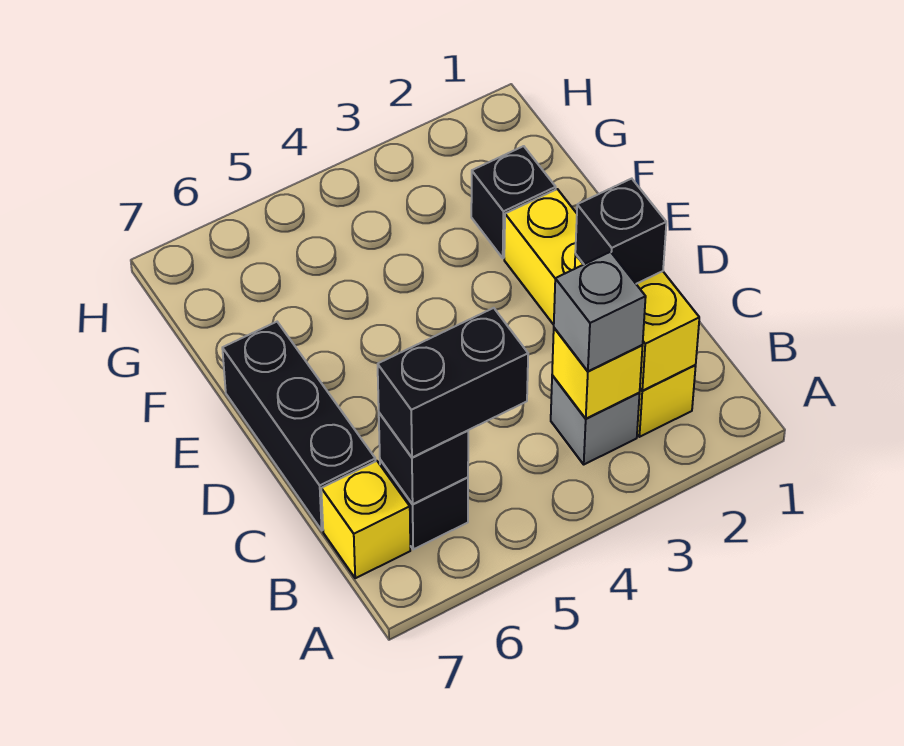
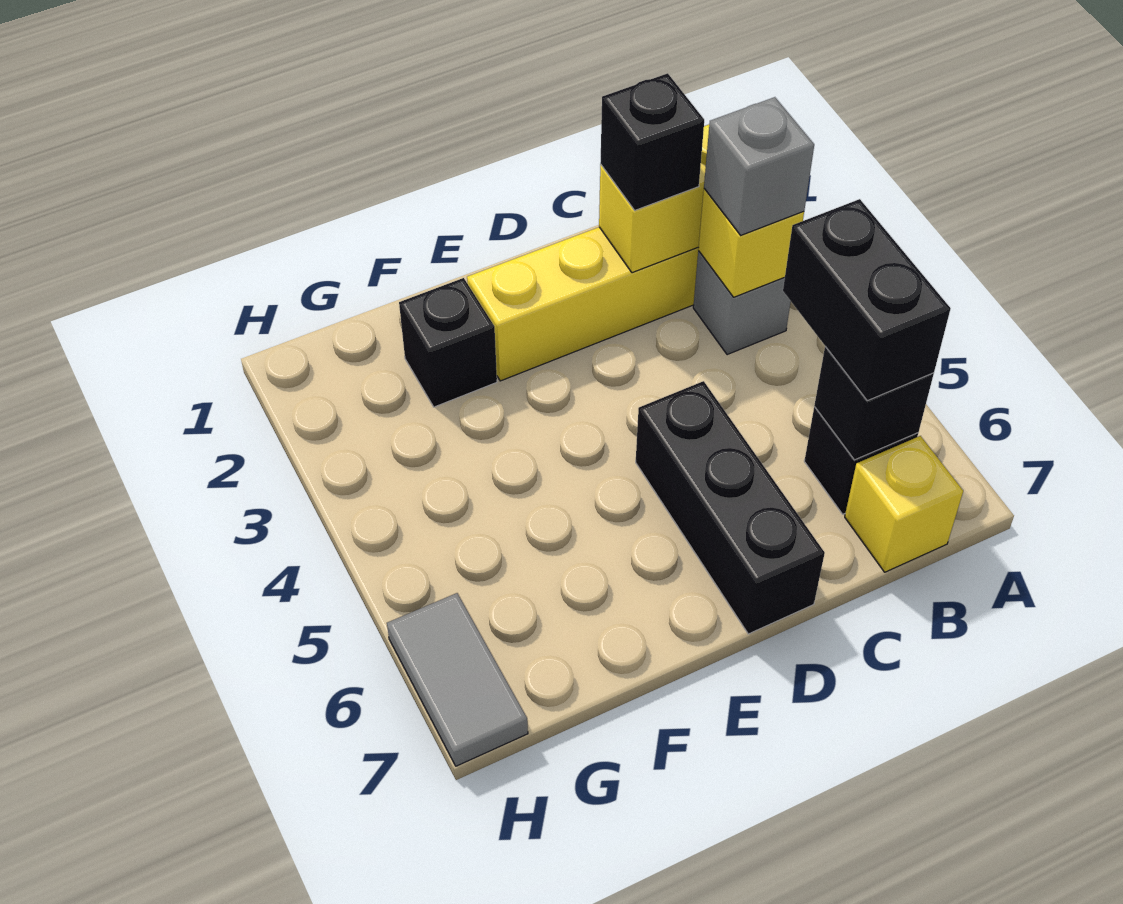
black brick C7:E7 level 1 -> black brick D5:D7 level 1
none -> grey tile H6:H7 level 1

